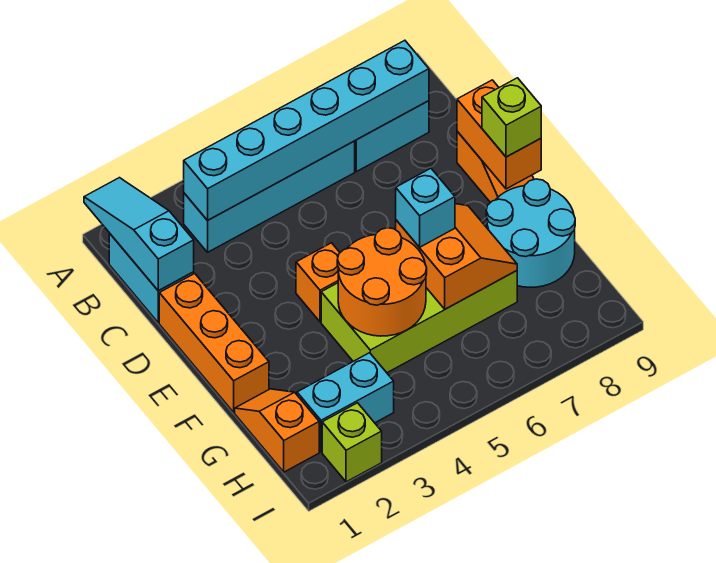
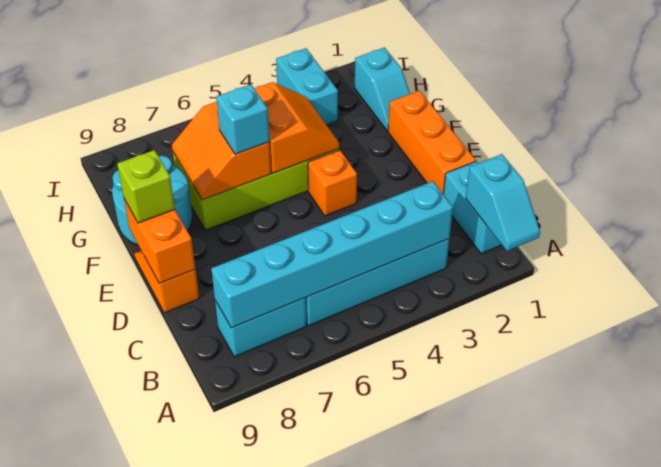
cyan slope A1:C1 level 2 top C -> cyan slope A1:B1 level 2 top B
orange round brick F4:G5 level 2 -> orange slope F4:G5 level 2 top 5
orange slope G1:H1 level 1 top H -> cyan slope G1:H1 level 1 top H
cyan brick H2:H3 level 1 -> cyan brick H3:I3 level 1
lime brick I2 level 1 -> none

